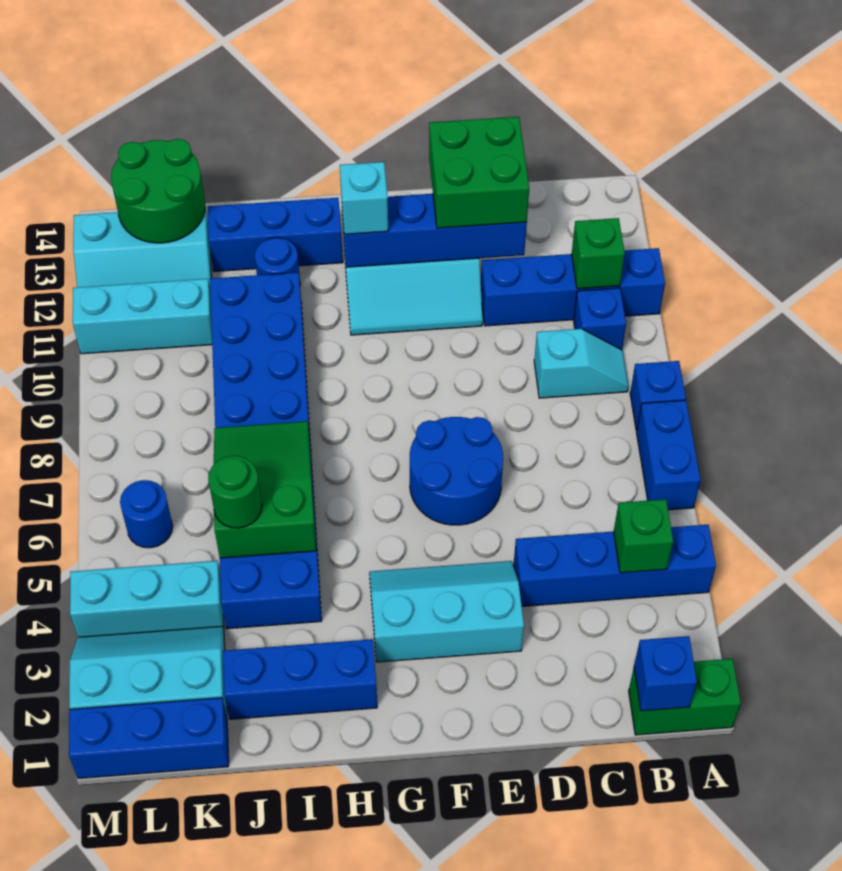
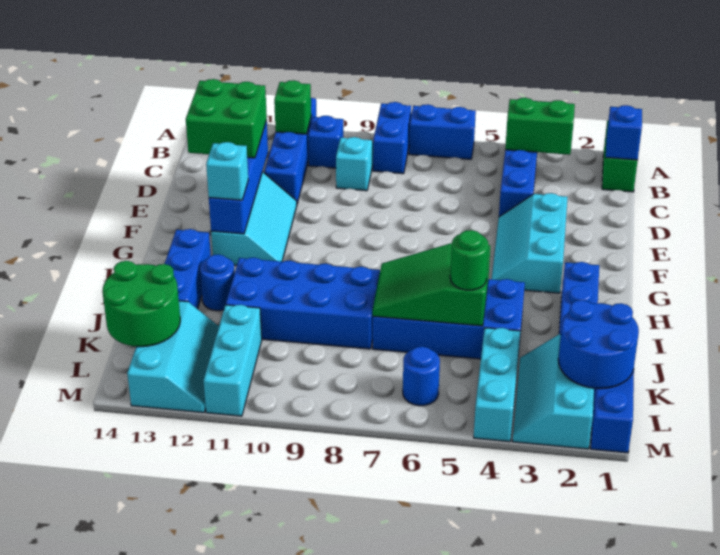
blue brick A8 level 1 -> blue brick A8:B8 level 1
green brick B4 level 2 -> green brick B3:B4 level 2
blue round brick E6:F7 level 1 -> blue round brick K1:L2 level 2

